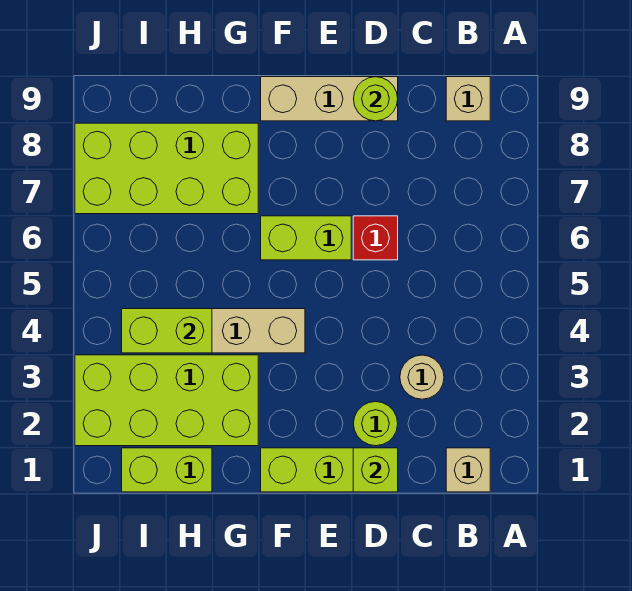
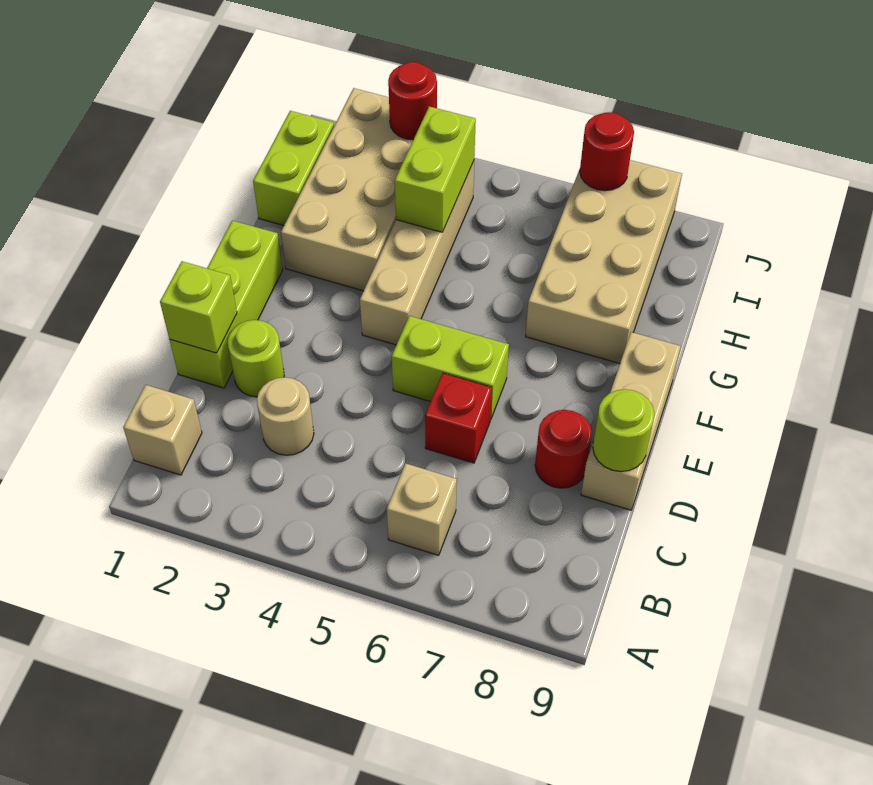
tan brick B9 level 1 -> tan brick B6 level 1
none -> red round brick D8 level 1
lime brick E6:F6 level 1 -> lime brick E5:E6 level 1
lime brick G2:J3 level 1 -> tan brick G2:J3 level 1
lime brick G7:J8 level 1 -> tan brick G7:J8 level 1
none -> red round brick J3 level 2
none -> red round brick J7 level 2

